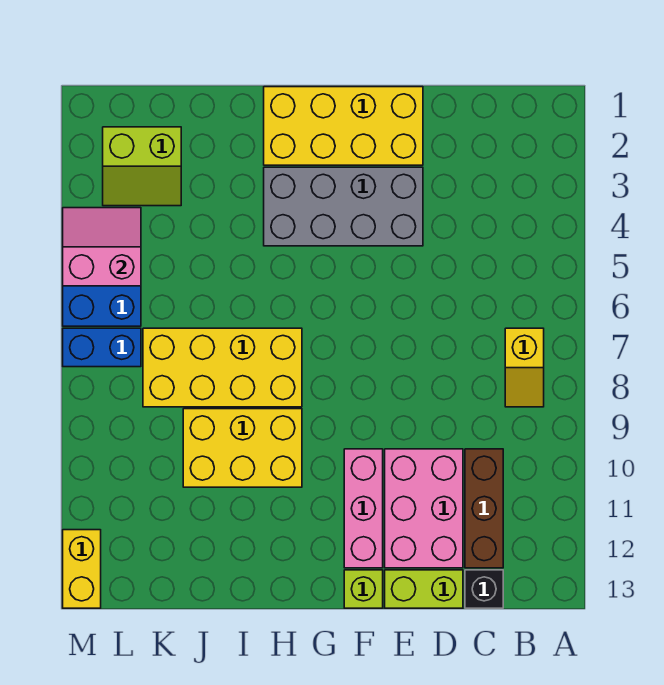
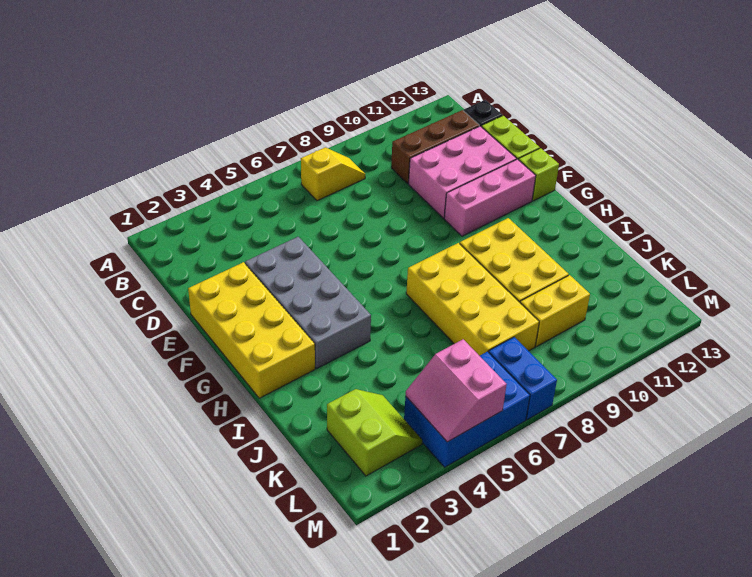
yellow brick M12:M13 level 1 -> yellow brick K9:K10 level 1

